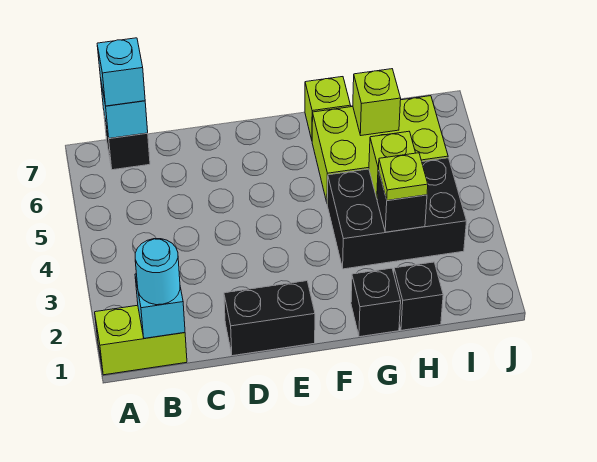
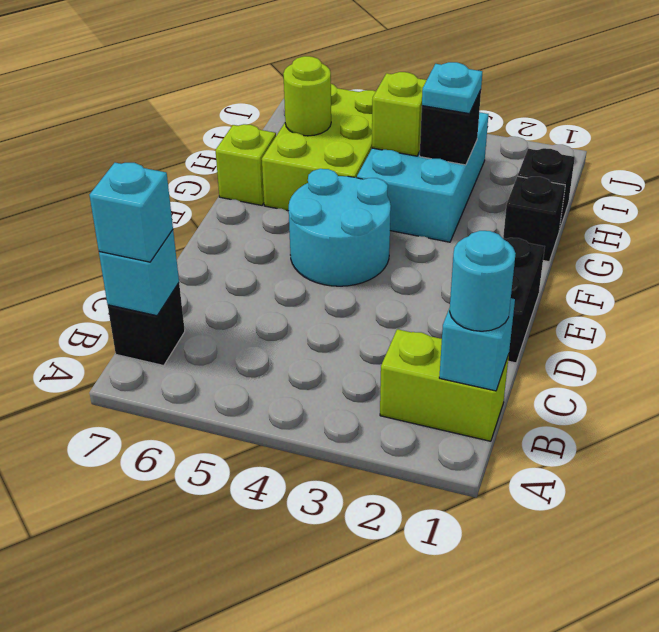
lime brick A1:B1 level 1 -> lime brick B1:B2 level 1
none -> cyan round brick E4:F5 level 1
black brick G3:I4 level 1 -> cyan brick G3:I4 level 1
lime plate H3 level 3 -> cyan plate H3 level 3
lime brick H6 level 2 -> lime round brick H6 level 2

